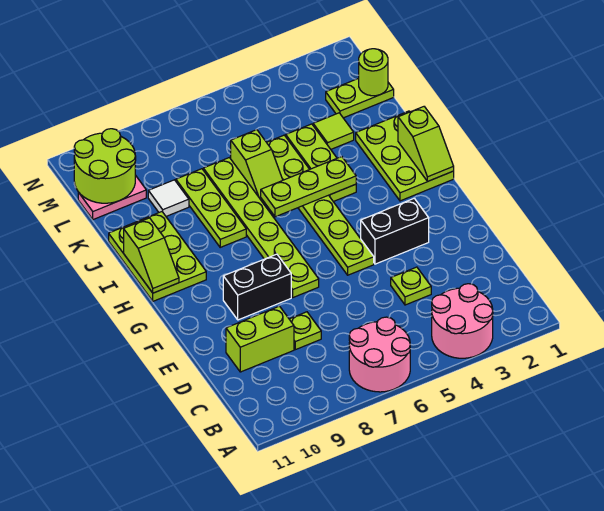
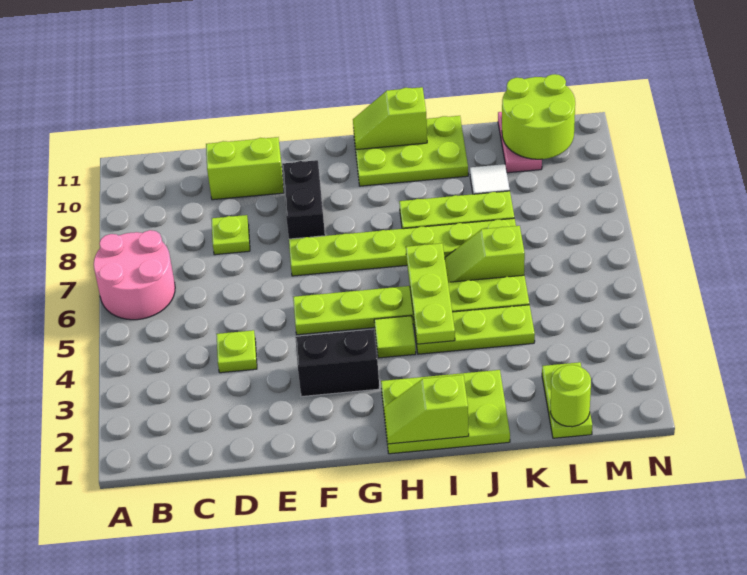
pink round brick A3:B4 level 1 -> none
lime brick D9:D10 level 1 -> lime brick D10:E10 level 1
black brick F3:F4 level 1 -> black brick F3:G3 level 1
lime tile K3 level 1 -> lime tile H4 level 1

